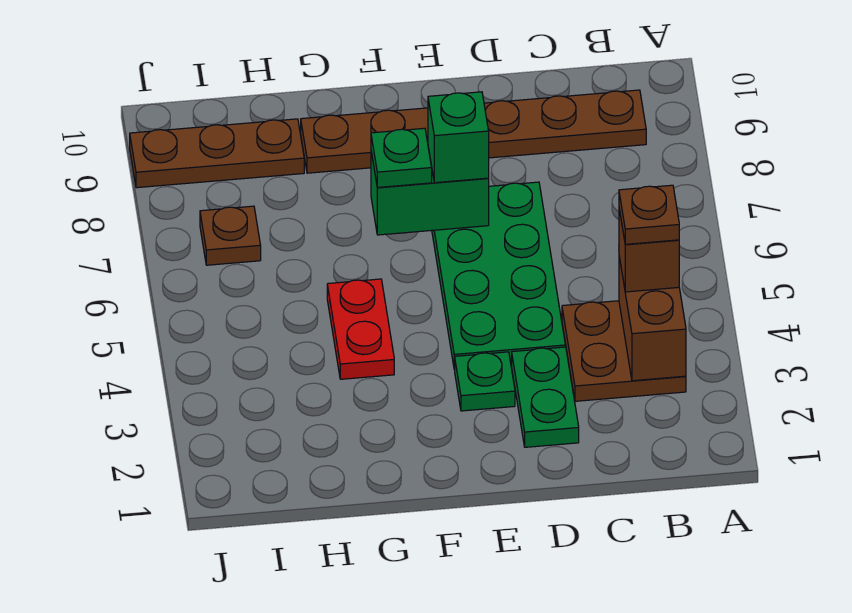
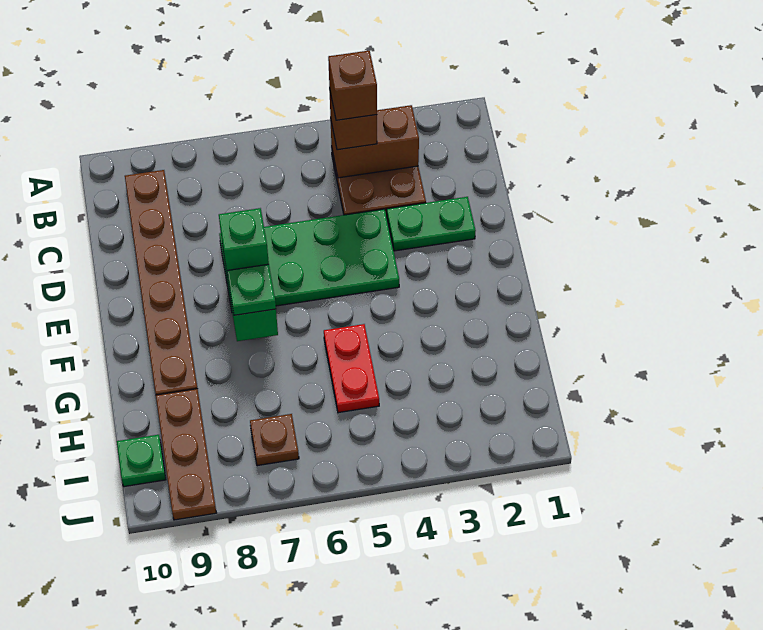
brown plate B4 level 4 -> brown brick B4 level 4
green plate E3 level 1 -> green plate I10 level 1
red plate G4:G5 level 1 -> red plate G5:H5 level 1

